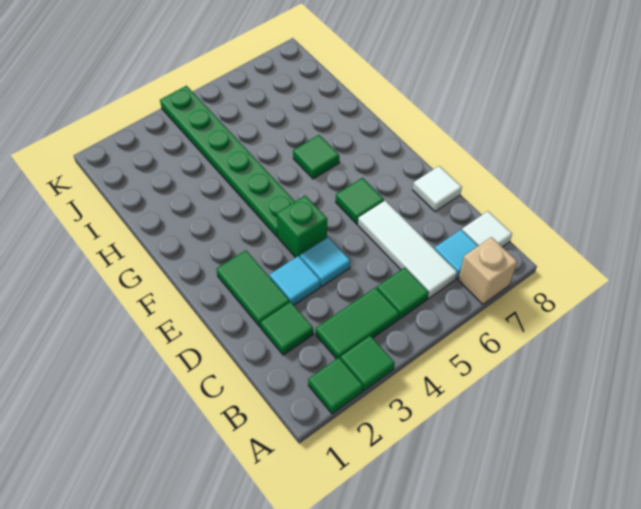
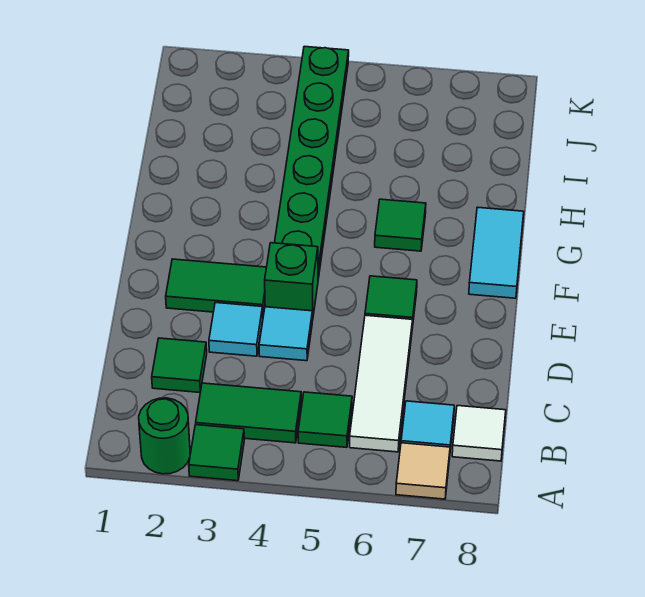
green tile A2 level 1 -> green round brick A2 level 1
tan brick A7 level 1 -> tan tile A7 level 1
green tile D2:E2 level 1 -> green tile E2:E3 level 1
white tile D8 level 1 -> none
none -> cyan tile F8:G8 level 1

